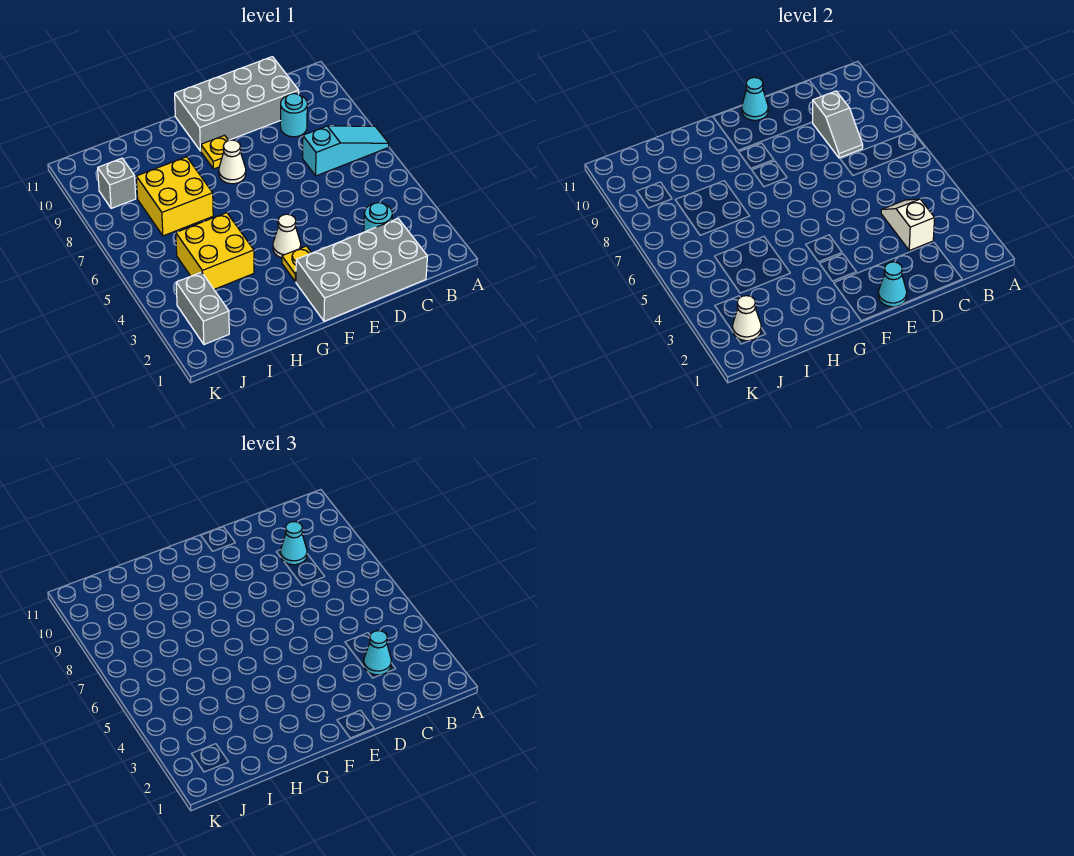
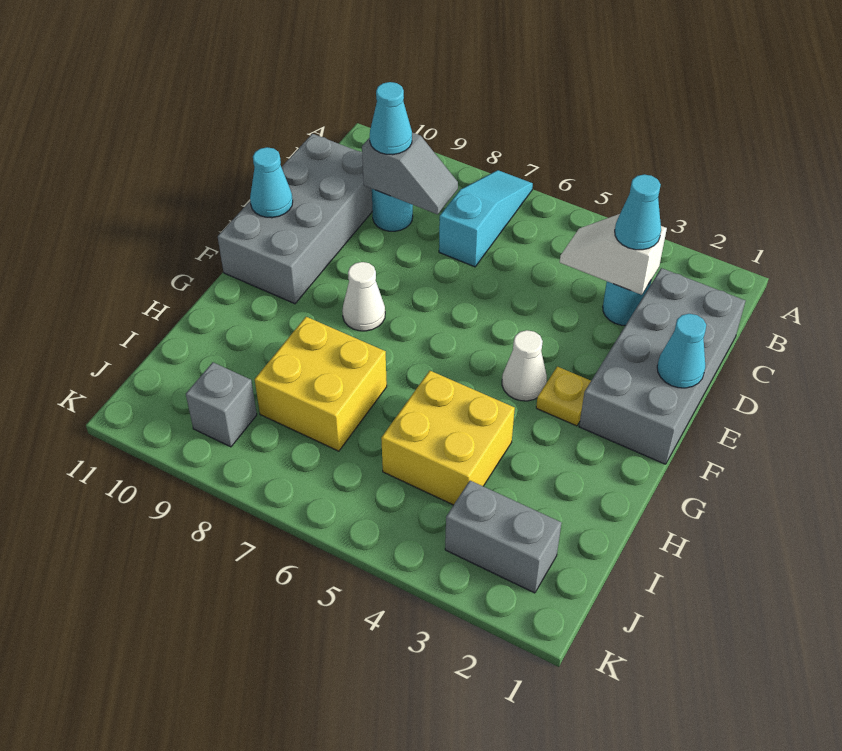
yellow plate F9 level 1 -> none
white cone J2 level 2 -> none

